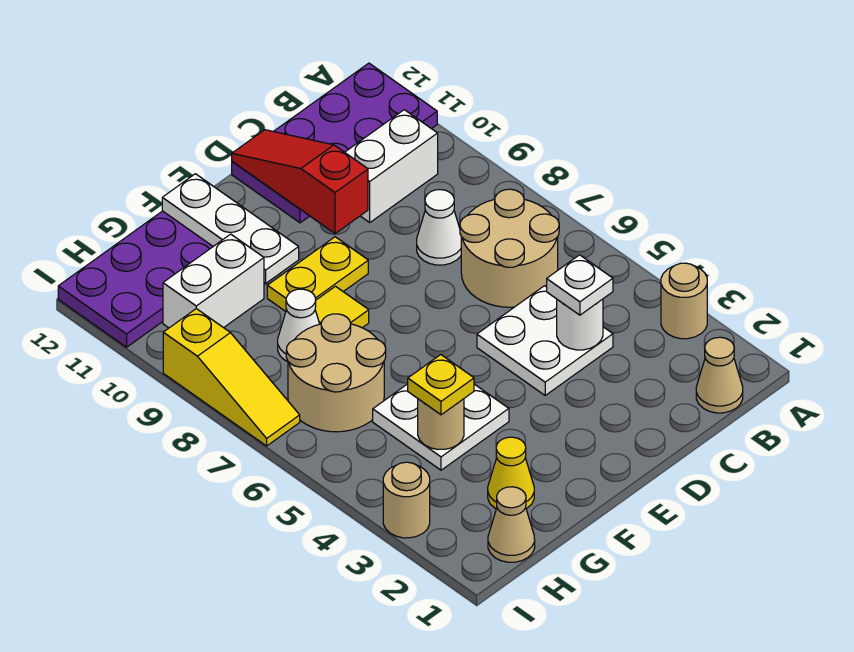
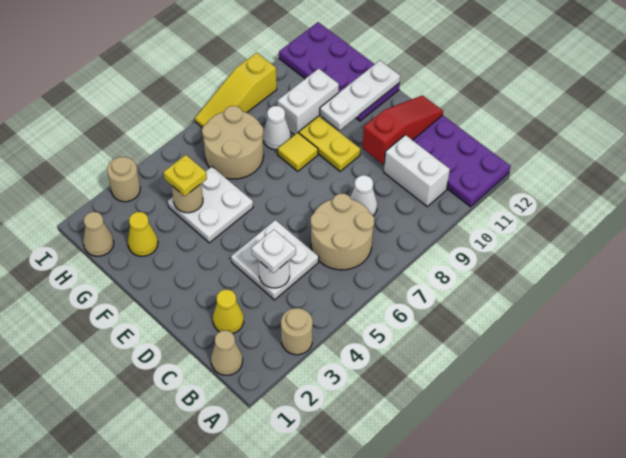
none -> yellow cone C2 level 1
white brick G10:H10 level 1 -> white brick G9:G10 level 1

